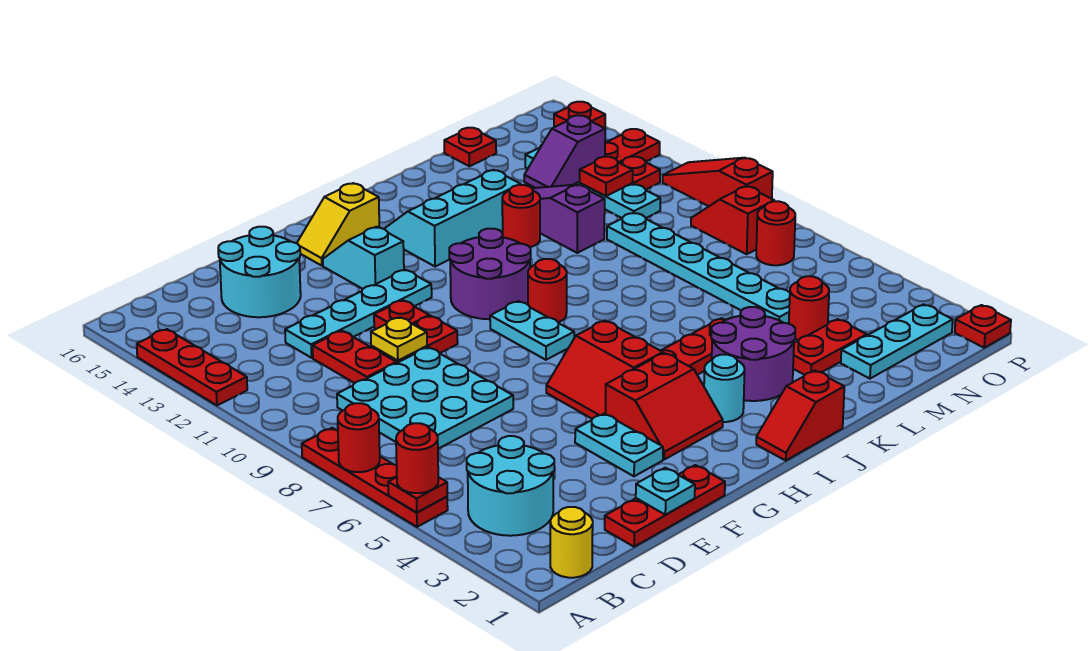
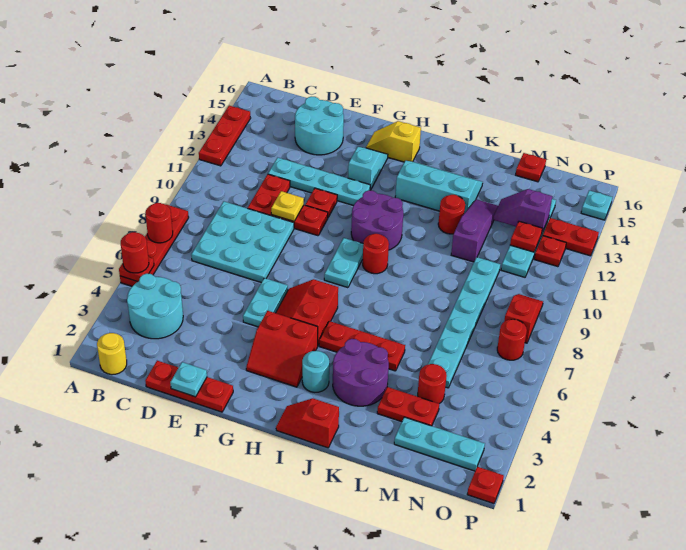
cyan plate F3:F4 level 1 -> cyan plate F5:F6 level 1
red slope P9:P11 level 1 top 9 -> none
red plate P15 level 1 -> cyan plate P15 level 1

